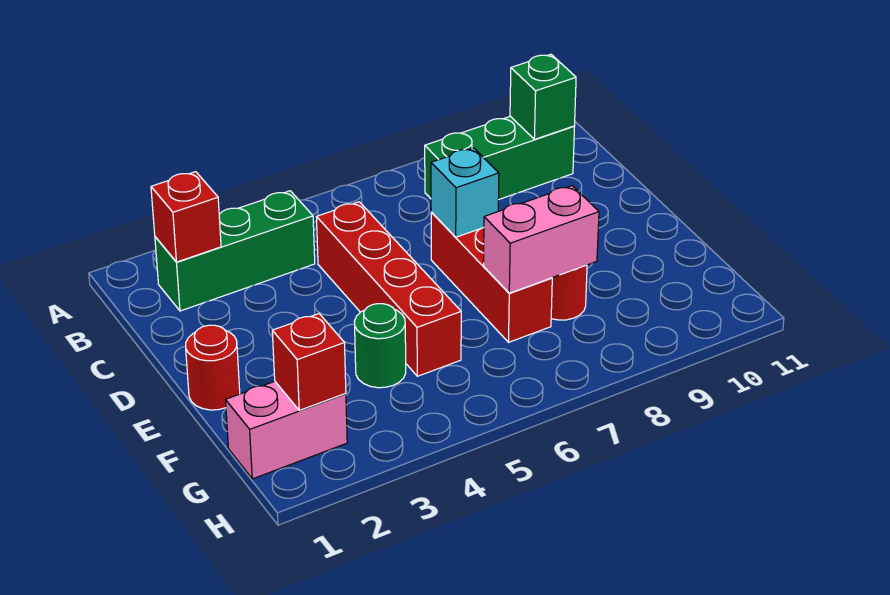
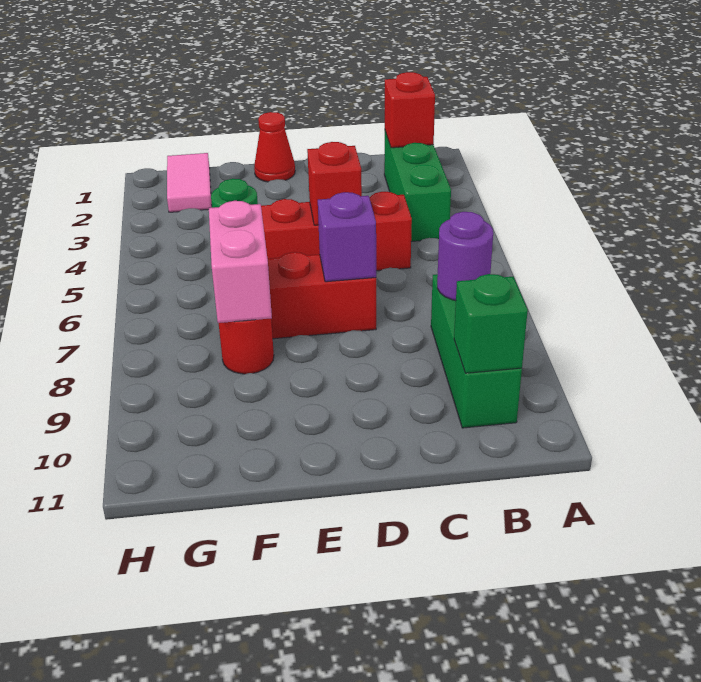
none -> purple round brick B8 level 2
cyan brick D7 level 2 -> purple brick D7 level 2
red round brick E1 level 1 -> red cone E1 level 1
pink brick G1:G2 level 1 -> pink tile G1:G2 level 1
red brick G2 level 2 -> red brick D5 level 2

